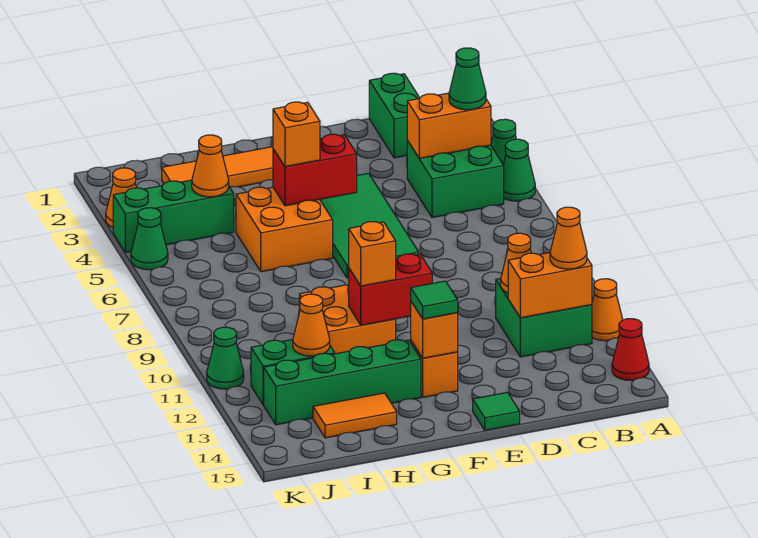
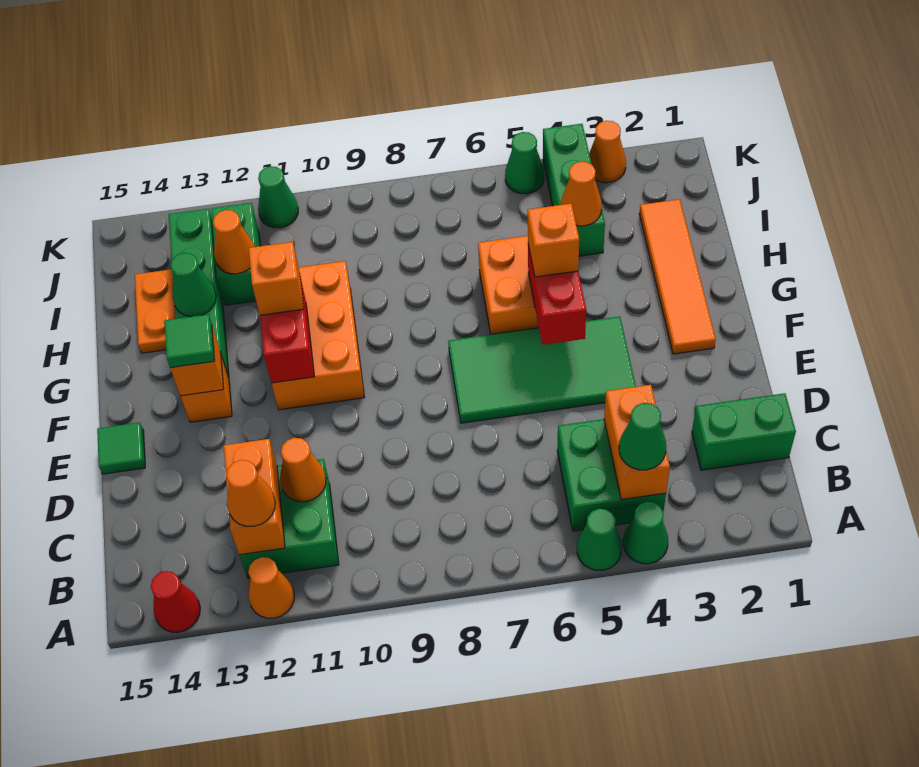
orange brick G10:H11 level 1 -> orange brick F10:H11 level 1
none -> green cone H13 level 2
orange tile H14:I14 level 1 -> orange plate H14:I14 level 1

